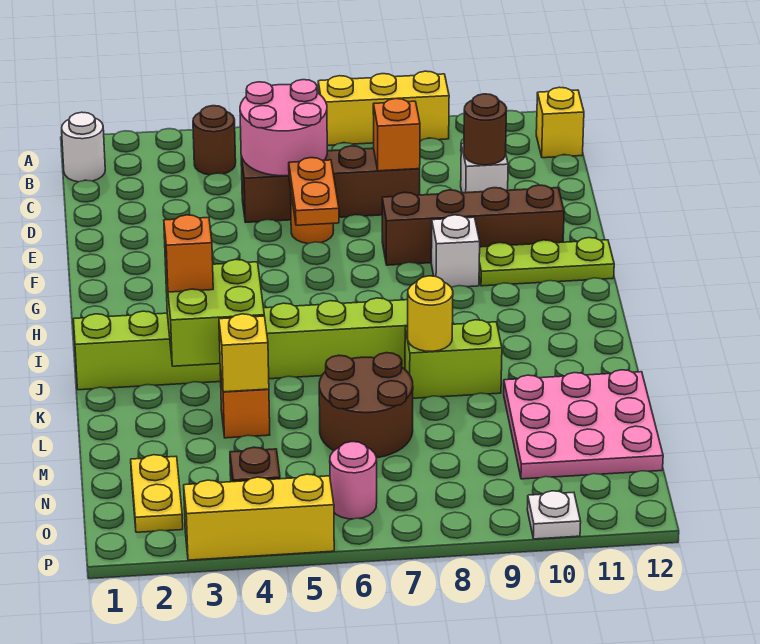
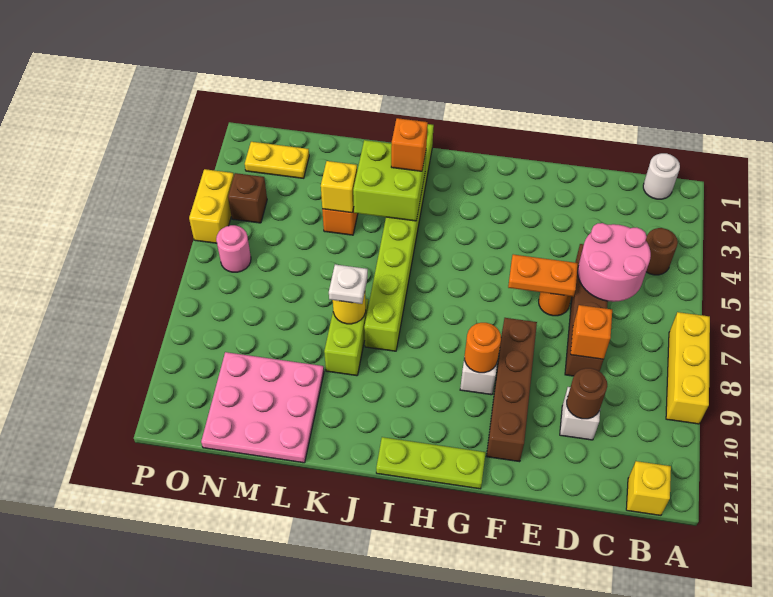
none -> orange round brick G9 level 2
lime plate G10:G12 level 1 -> lime plate G12:I12 level 1
brown round brick L6:M7 level 1 -> none
yellow brick P3:P5 level 1 -> yellow brick P4:P5 level 1
white plate P10 level 1 -> white plate K8 level 3

